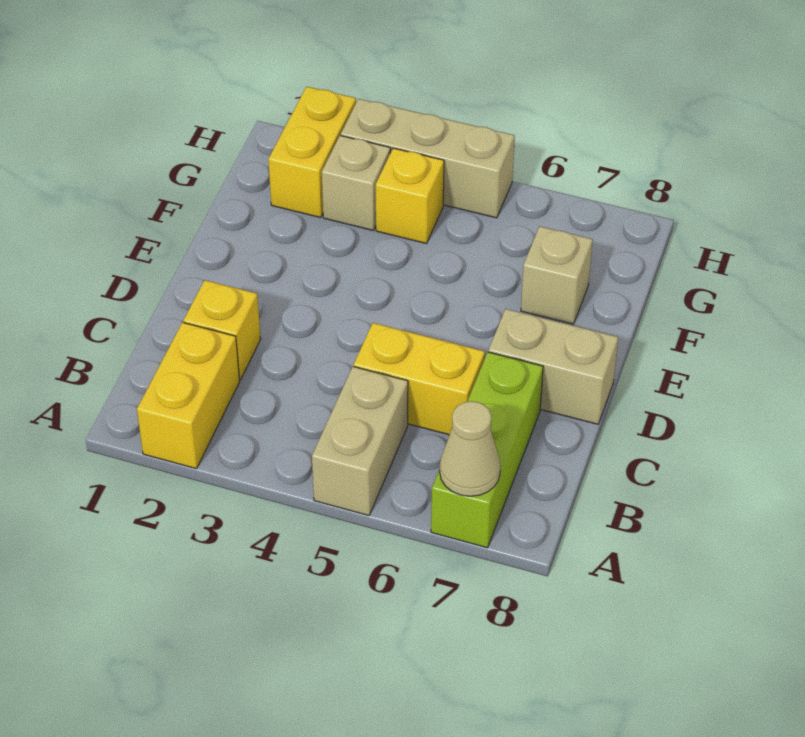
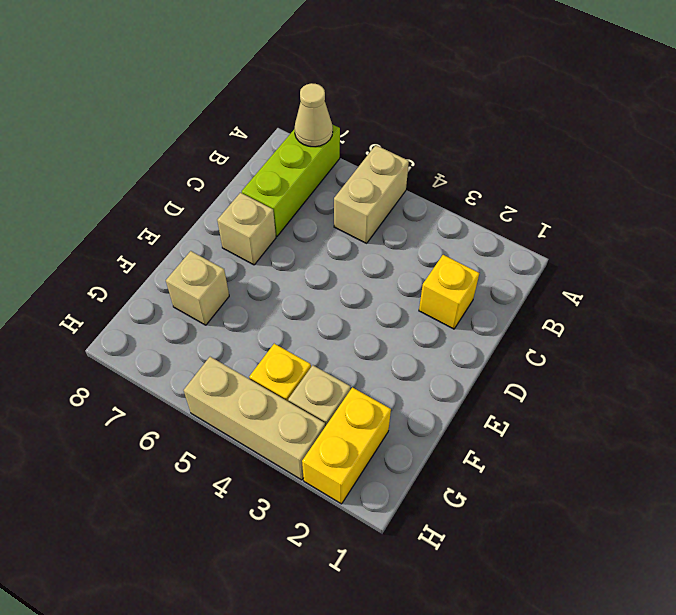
yellow brick A2:B2 level 1 -> none
yellow brick C5:C6 level 1 -> none
tan brick D7:D8 level 1 -> tan brick D7 level 1

